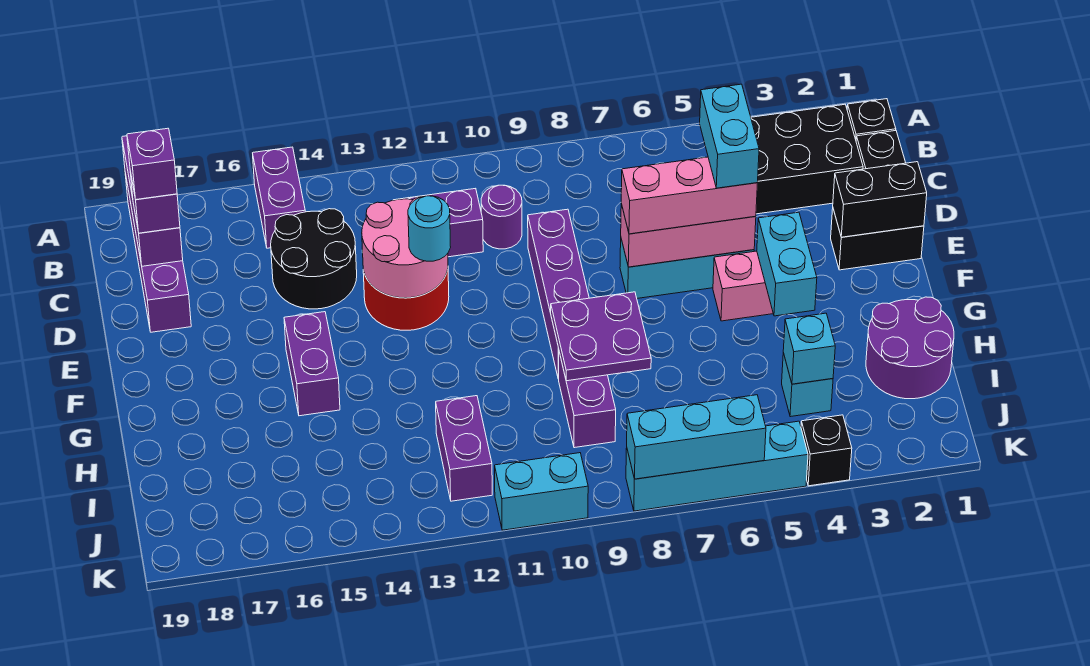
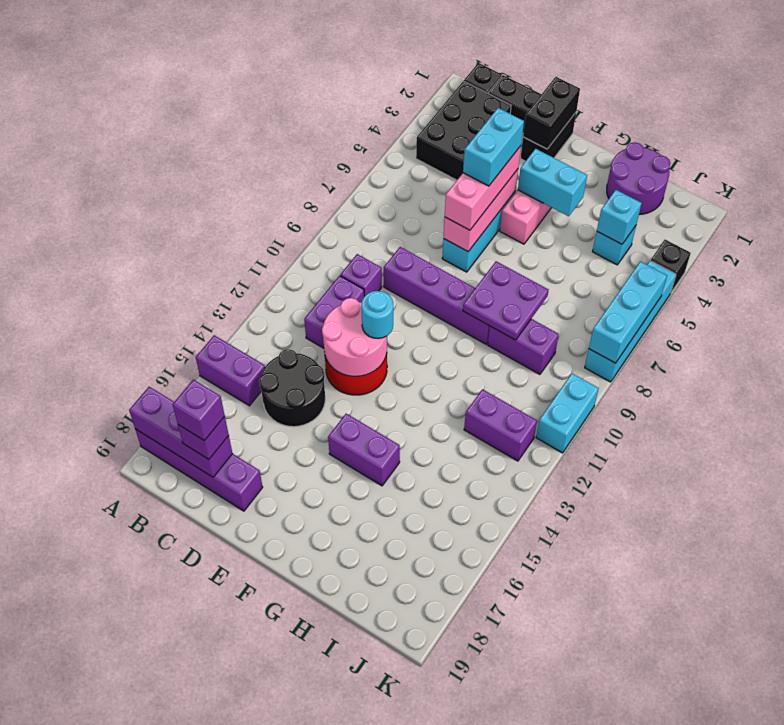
purple round brick C10 level 1 -> purple brick C10 level 1
cyan brick D5:E5 level 4 -> cyan brick E5:E6 level 4

